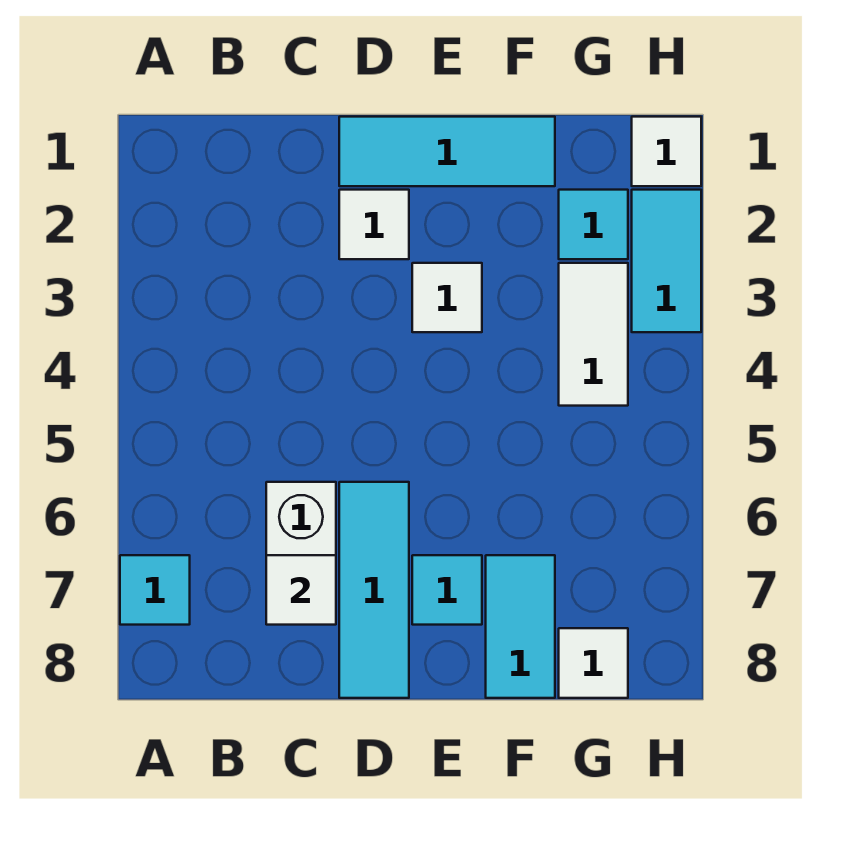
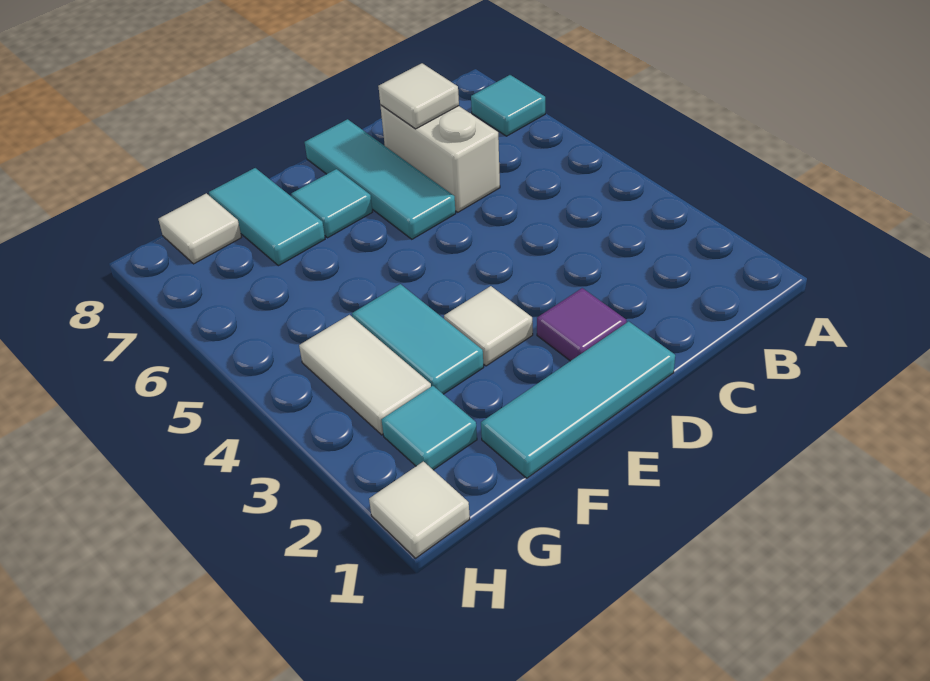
white tile D2 level 1 -> purple tile D2 level 1
cyan tile H2:H3 level 1 -> cyan tile F3:F4 level 1

